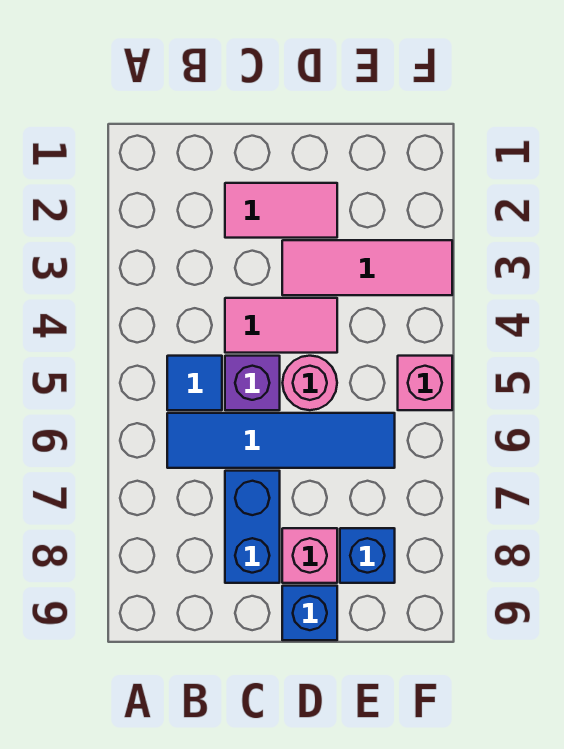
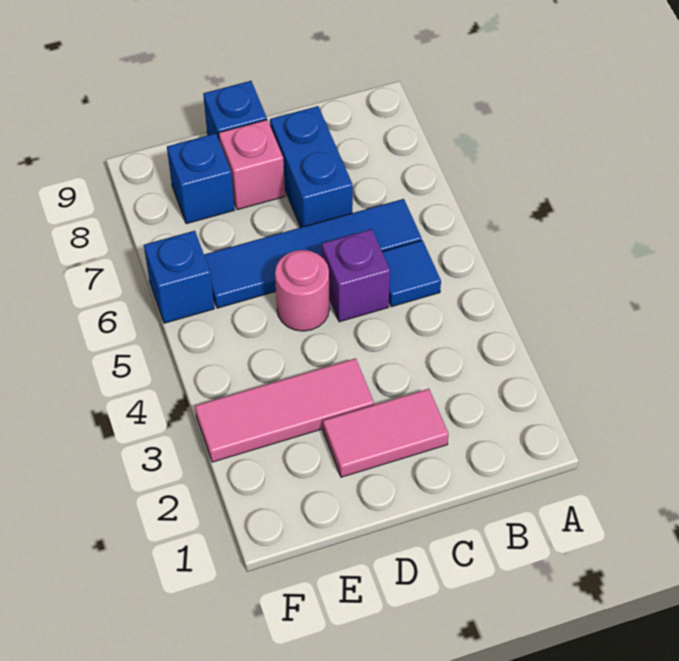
pink tile C4:D4 level 1 -> none
pink brick F5 level 1 -> none
none -> blue brick F6 level 1

